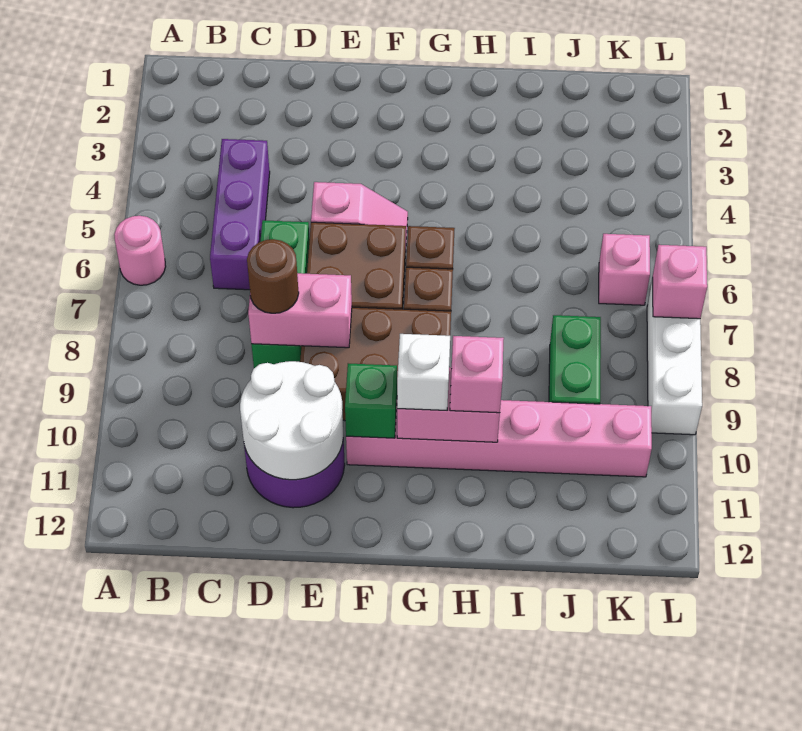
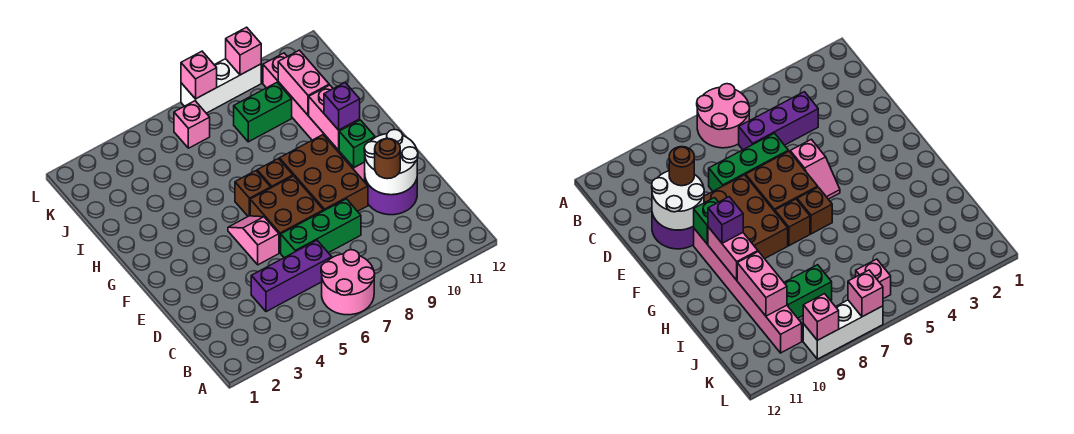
pink round brick A6 level 1 -> pink round brick A6:B7 level 1
pink brick D8:E8 level 2 -> pink brick I10:J10 level 2
brown round brick D8 level 3 -> brown round brick D10 level 3
white brick G10 level 3 -> purple brick G10 level 3
pink brick H10 level 3 -> pink brick L9 level 2

